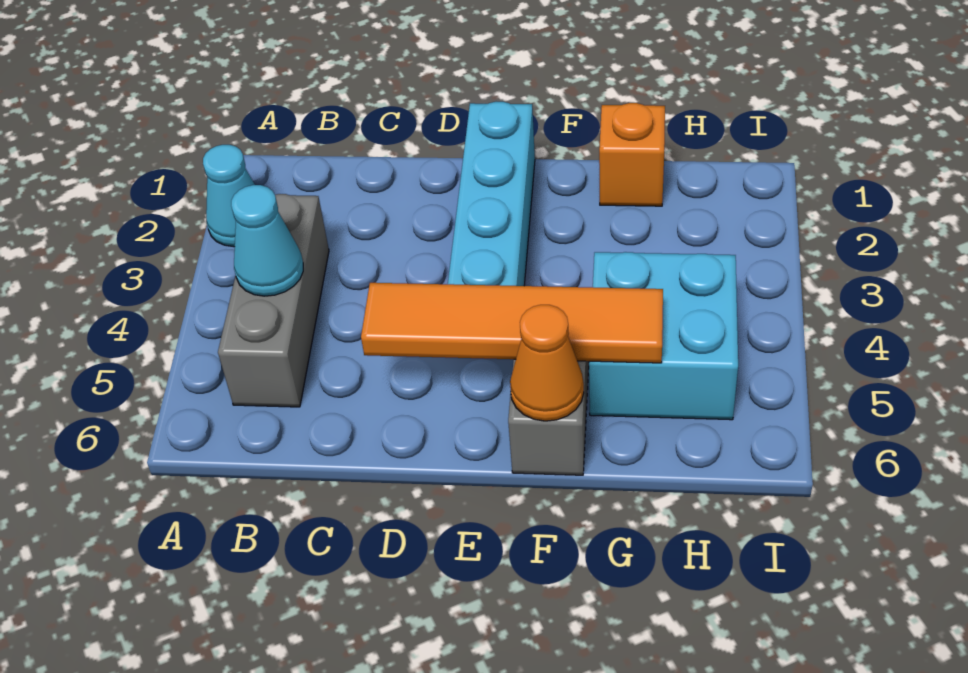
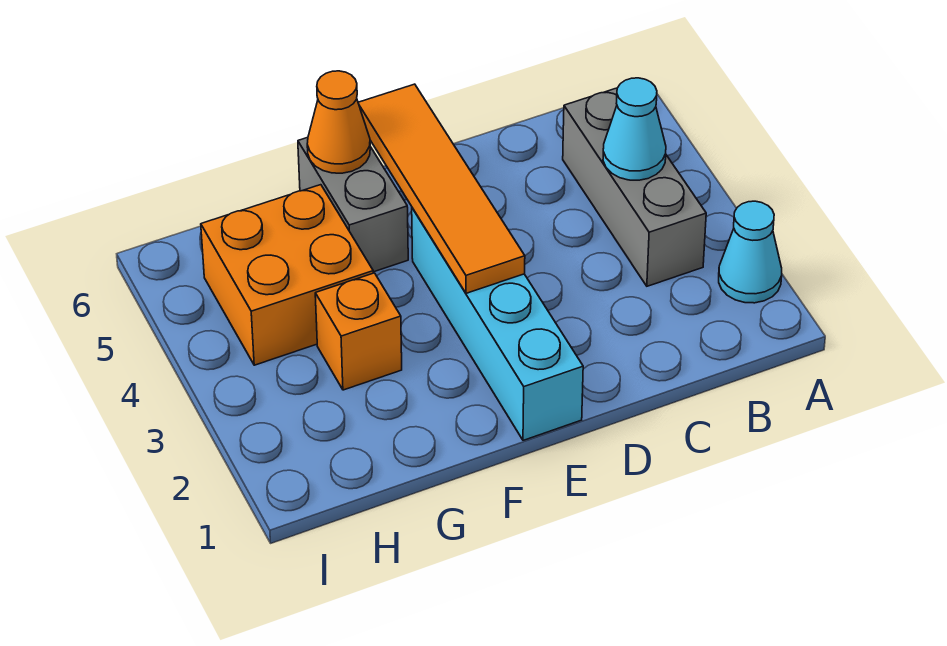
orange tile D5:G5 level 2 -> orange tile E3:E6 level 2
orange brick G1 level 1 -> orange brick G3 level 1
cyan brick G4:H5 level 1 -> orange brick G4:H5 level 1

